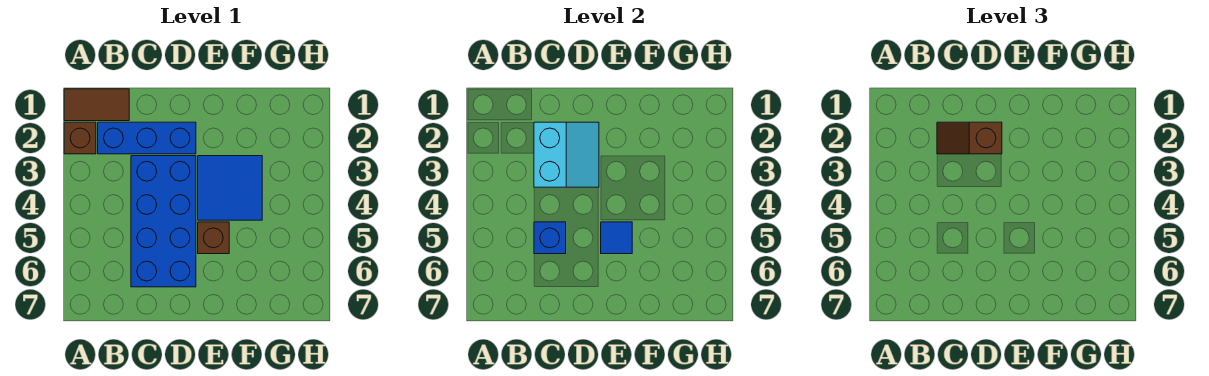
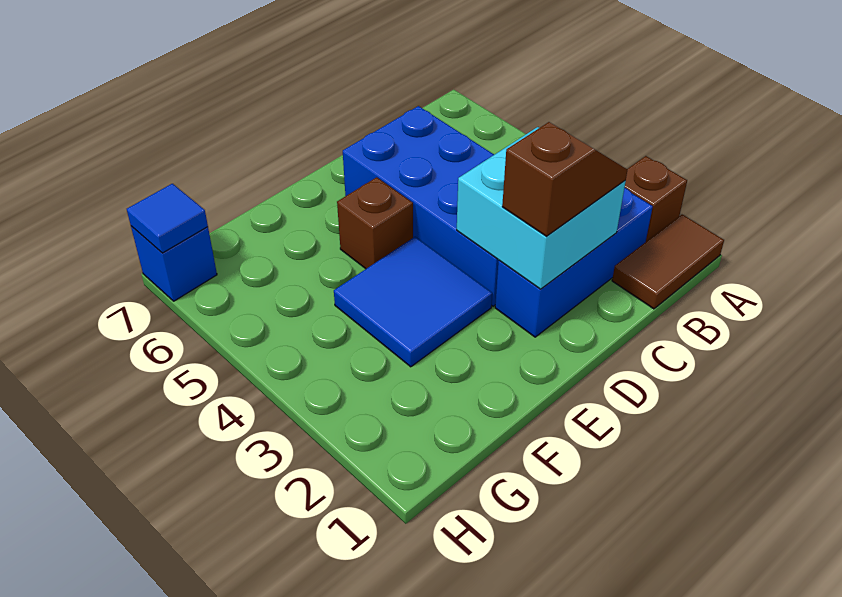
cyan slope C2:D3 level 2 top C -> cyan brick C2:D3 level 2
blue brick C5 level 2 -> blue brick H7 level 1
blue tile E5 level 2 -> blue tile H7 level 2

